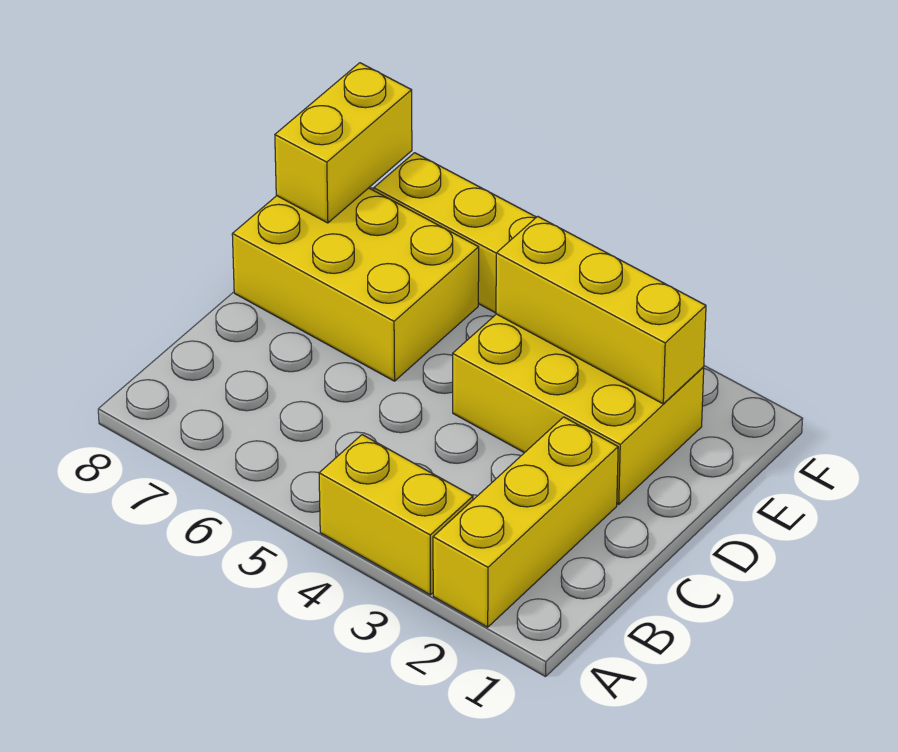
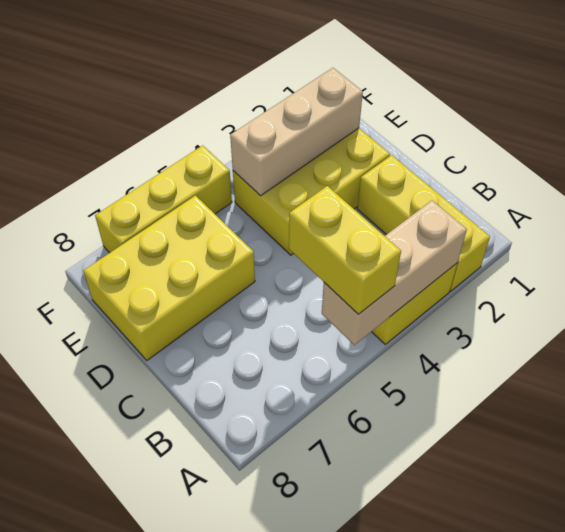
none -> tan brick A3:A5 level 2
yellow brick E2:E4 level 2 -> tan brick E2:E4 level 2
yellow brick E8:F8 level 2 -> yellow brick A5:B5 level 3

